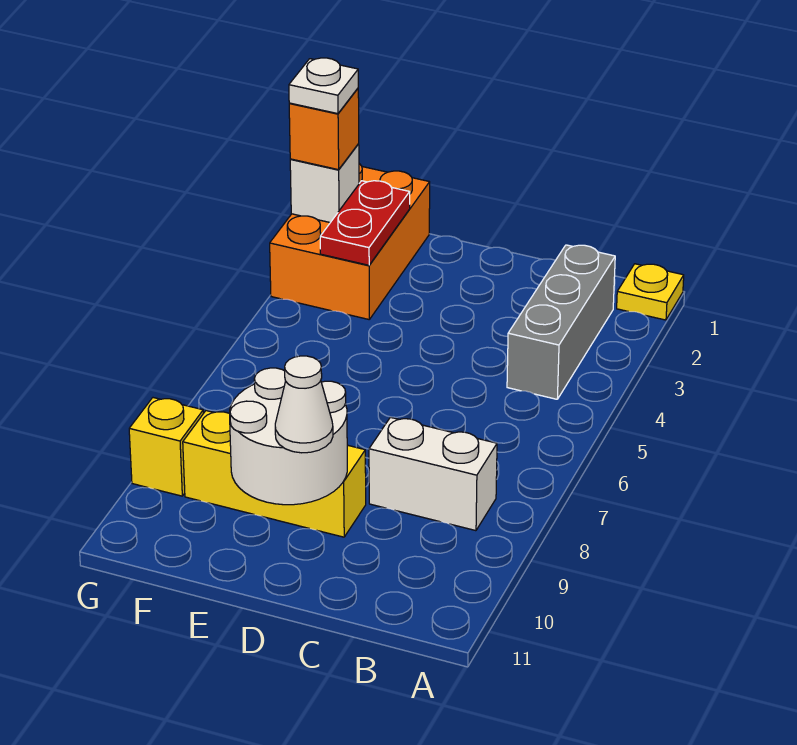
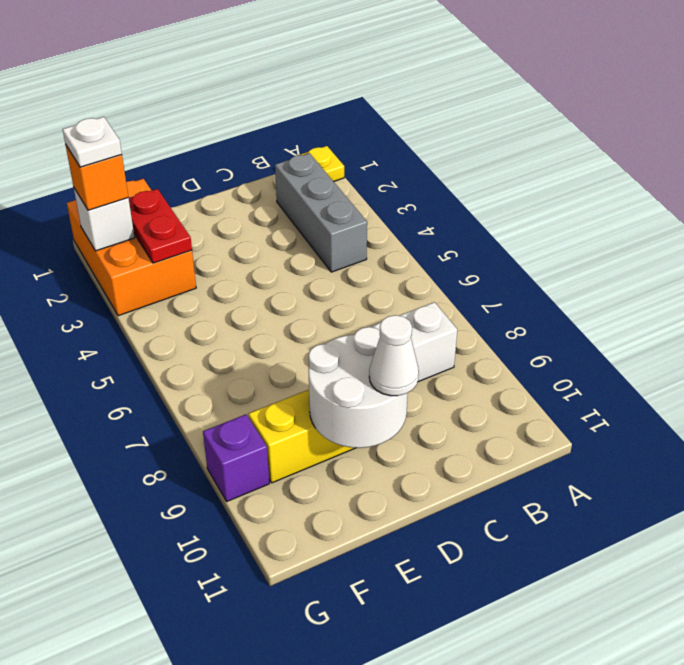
yellow brick G9 level 1 -> purple brick G9 level 1

